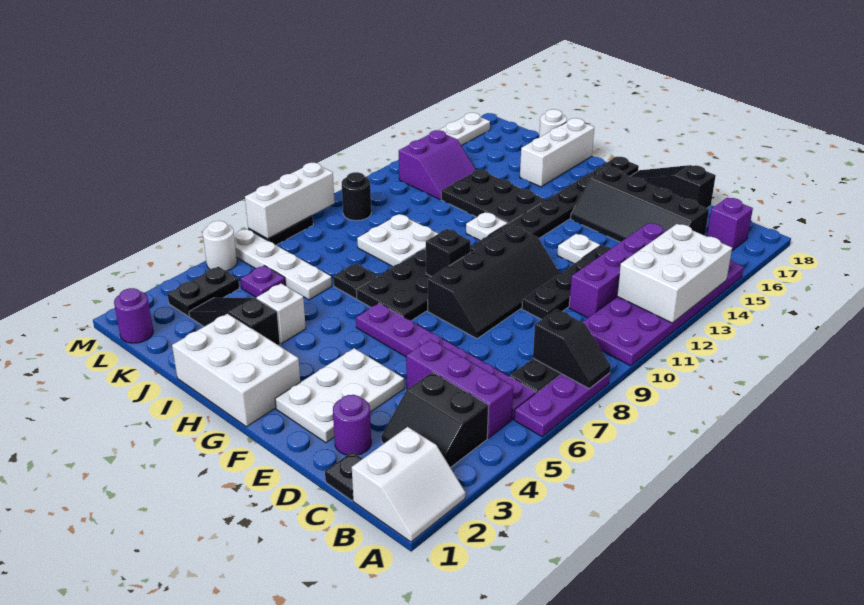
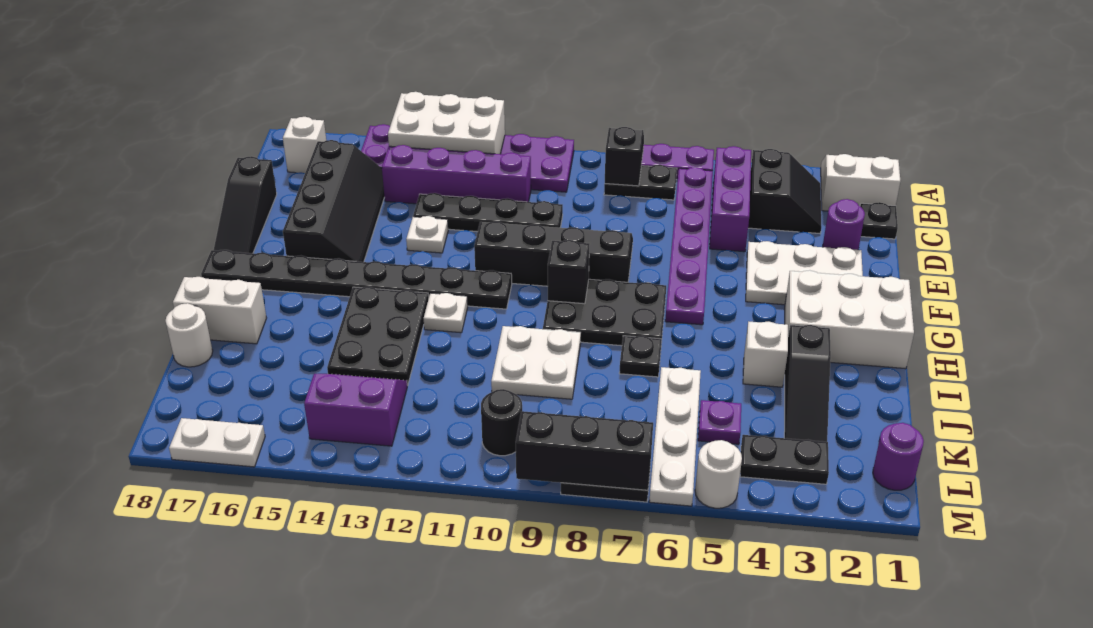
purple brick B17 level 1 -> white brick B17 level 1
white brick G1:I2 level 1 -> white brick G1:H3 level 1
white brick I16:I18 level 1 -> white brick I17:I18 level 1
white brick M7:M9 level 2 -> black brick M7:M9 level 2

